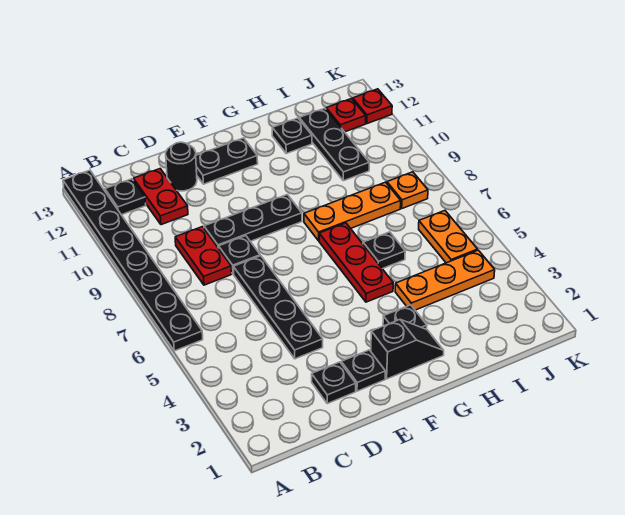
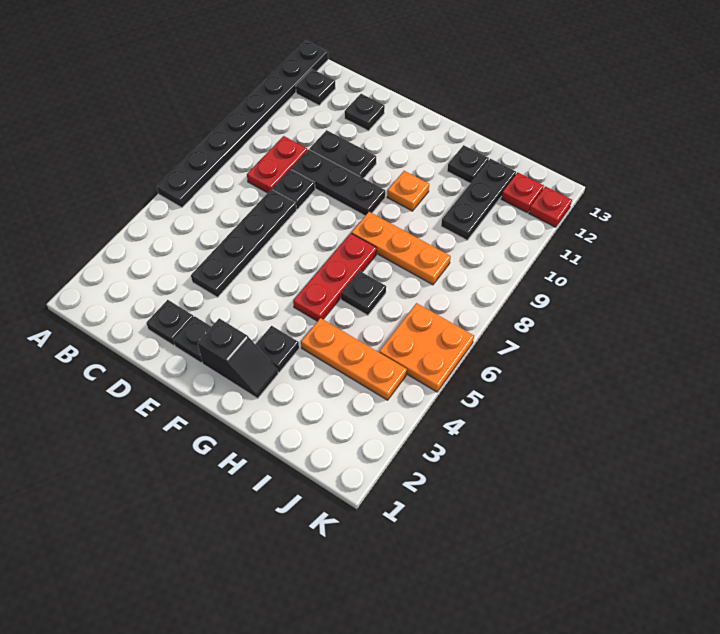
red plate C11:C12 level 1 -> none
black round brick D12 level 1 -> black plate D12 level 1
black plate E12:F12 level 1 -> black plate D10:E10 level 1
orange plate J5:J6 level 1 -> orange plate J5:K6 level 1
orange plate J8 level 1 -> orange plate G10 level 1

